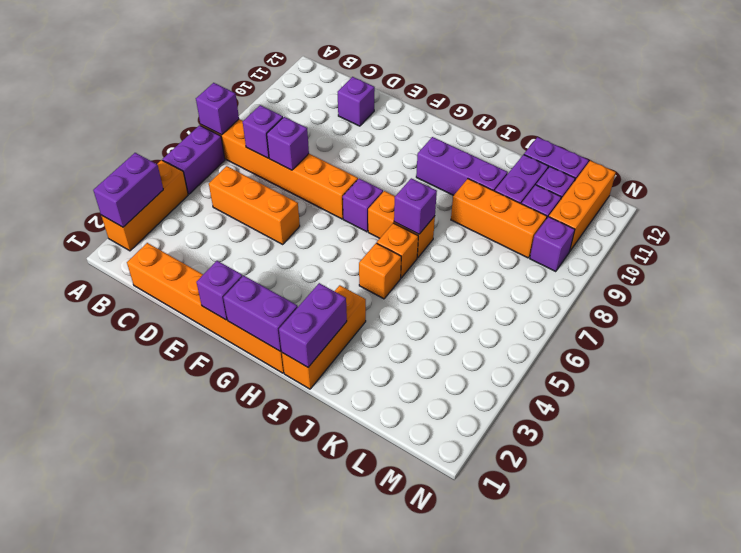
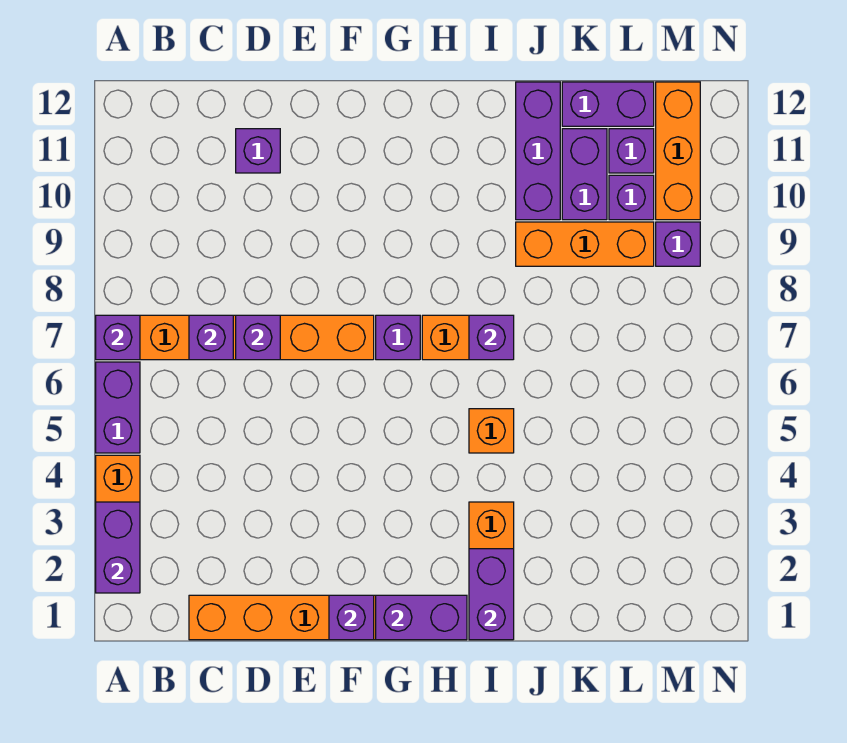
orange brick C5:E5 level 1 -> none
purple brick H10:J10 level 1 -> purple brick J10:J12 level 1
orange brick I6 level 1 -> none

